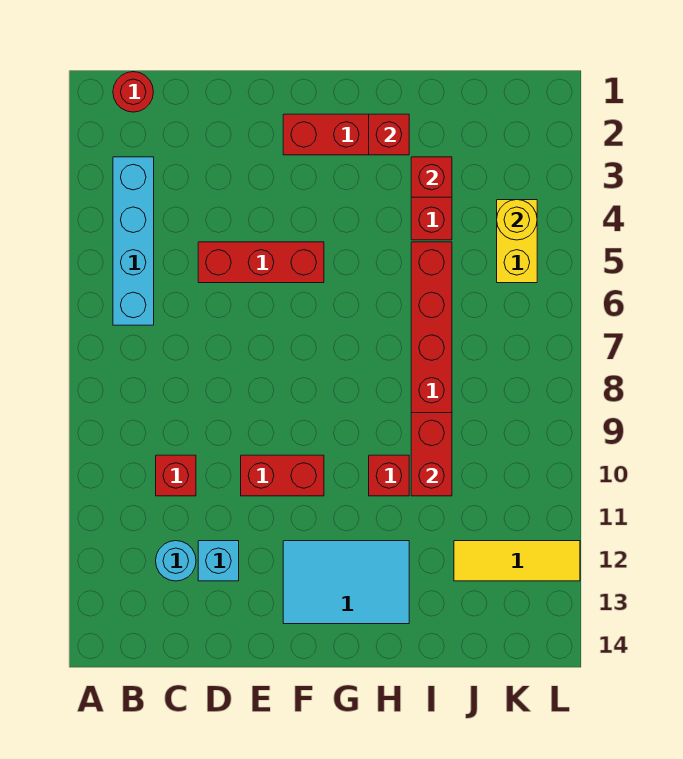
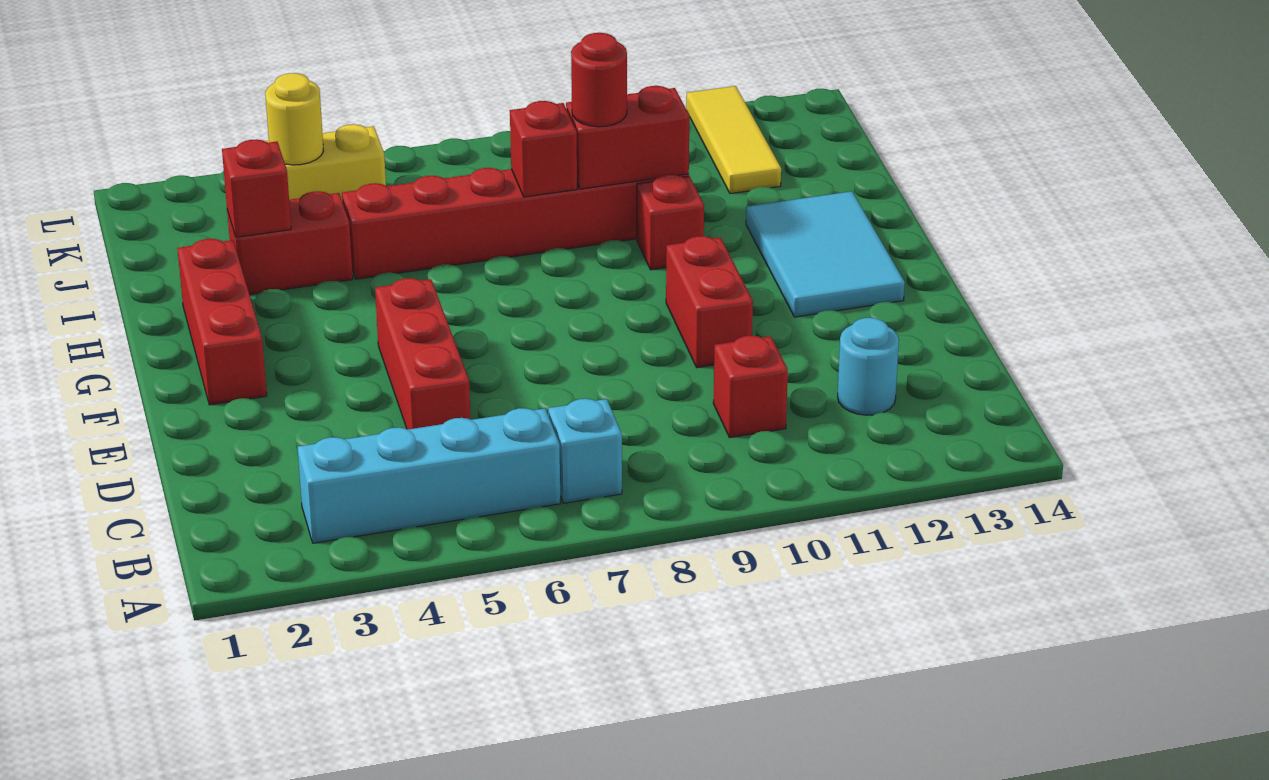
red round brick B1 level 1 -> red round brick I9 level 3
cyan brick D12 level 1 -> cyan brick B7 level 1
red brick H2 level 2 -> red brick I8 level 2

